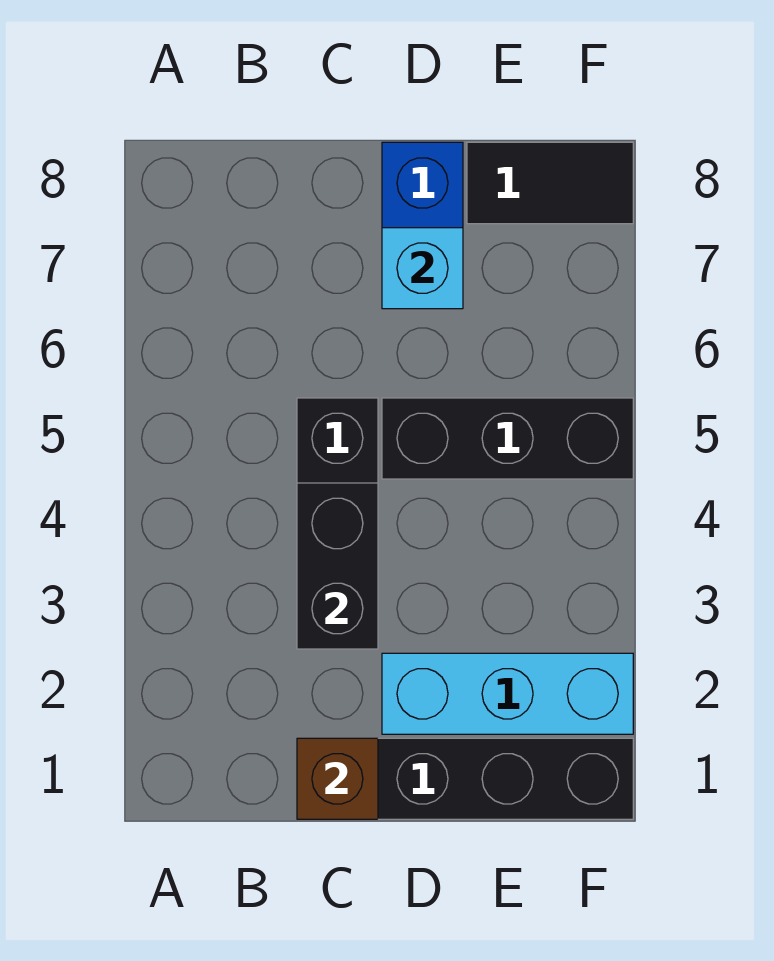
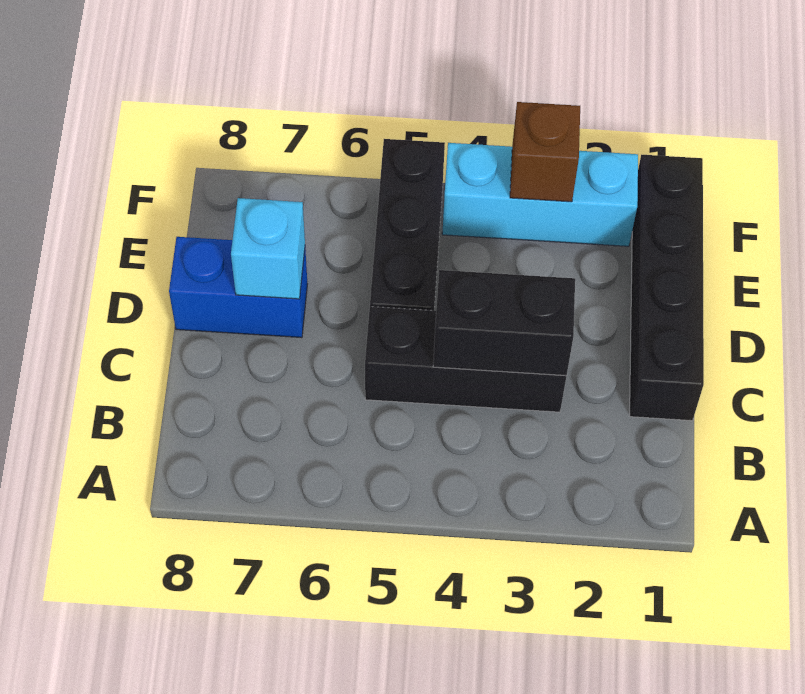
brown brick C1 level 2 -> brown brick F3 level 2
cyan brick D2:F2 level 1 -> cyan brick F2:F4 level 1
black tile E8:F8 level 1 -> none

